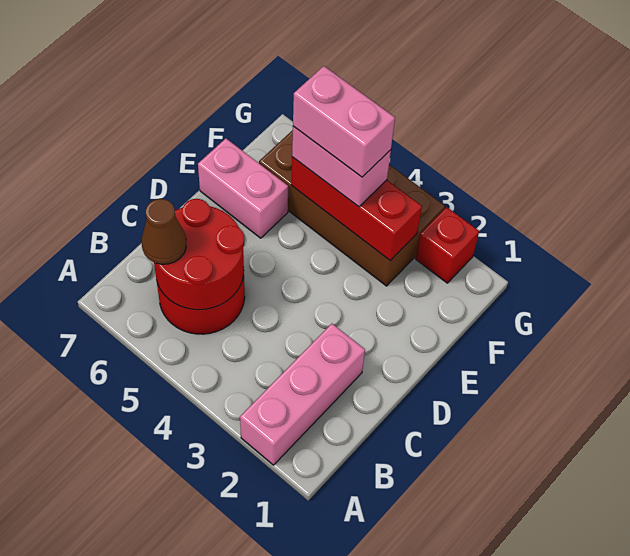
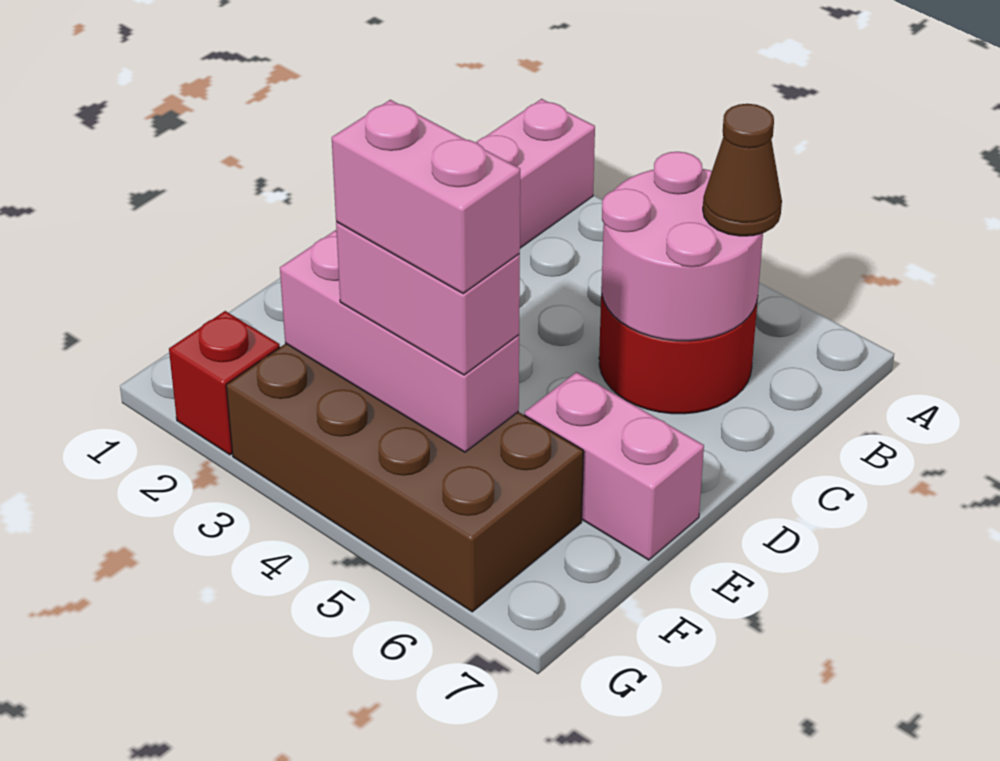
red round brick B5:C6 level 2 -> pink round brick B5:C6 level 2
red brick F3:F5 level 2 -> pink brick F3:F5 level 2

